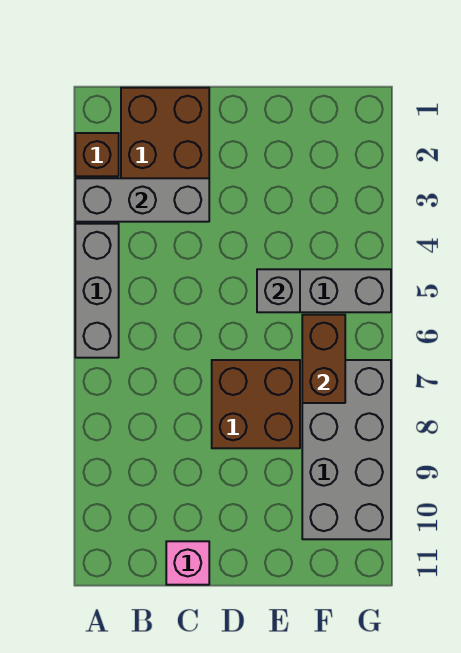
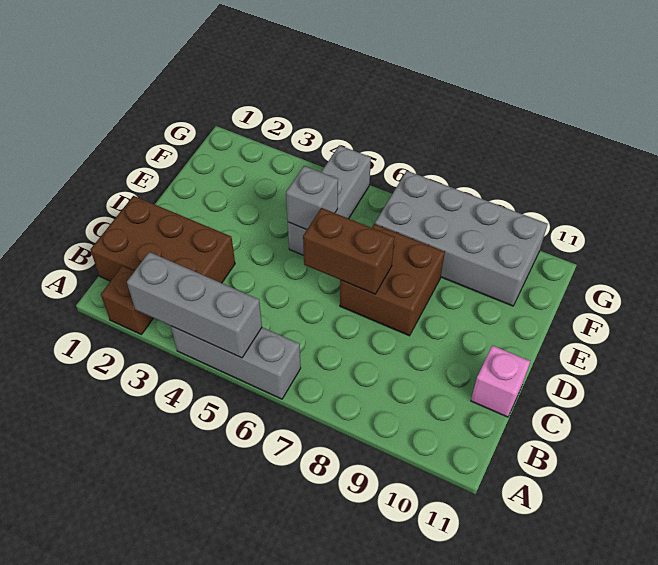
grey brick A3:C3 level 2 -> grey brick A3:A5 level 2
brown brick F6:F7 level 2 -> brown brick D6:D7 level 2

